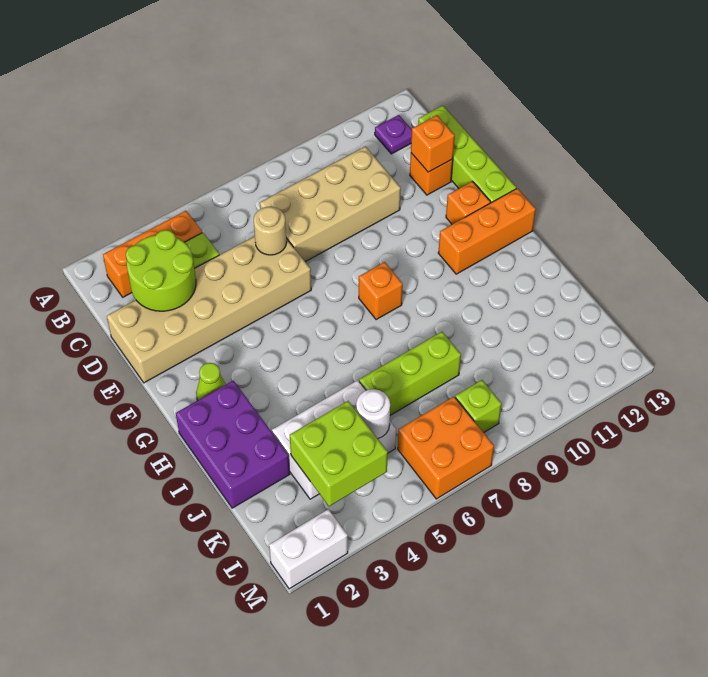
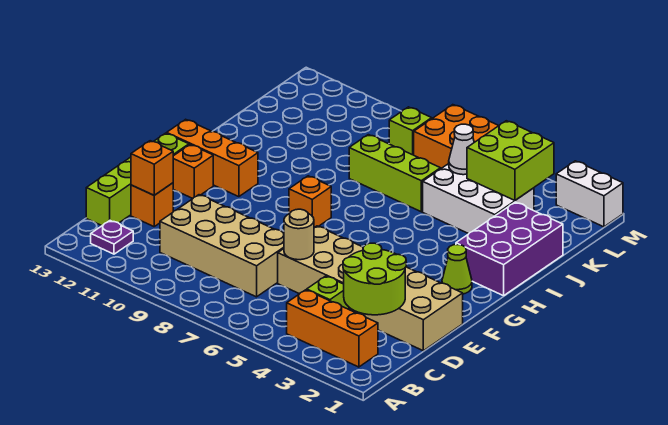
white round brick K5 level 2 -> white cone K5 level 2

